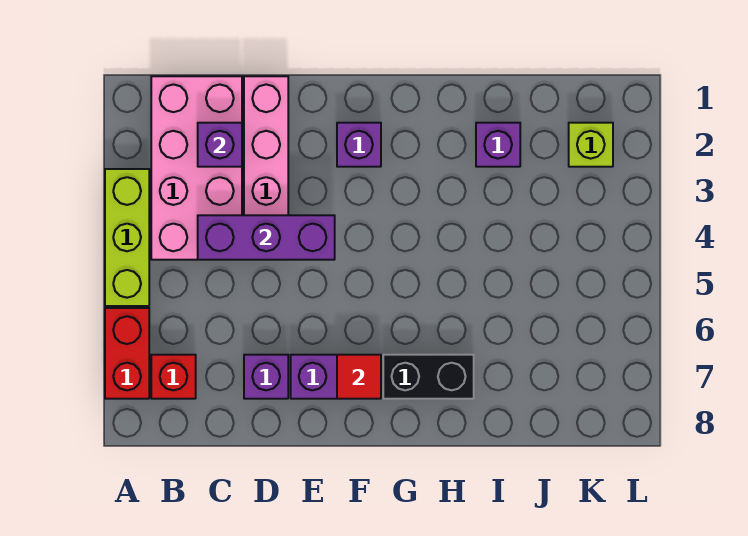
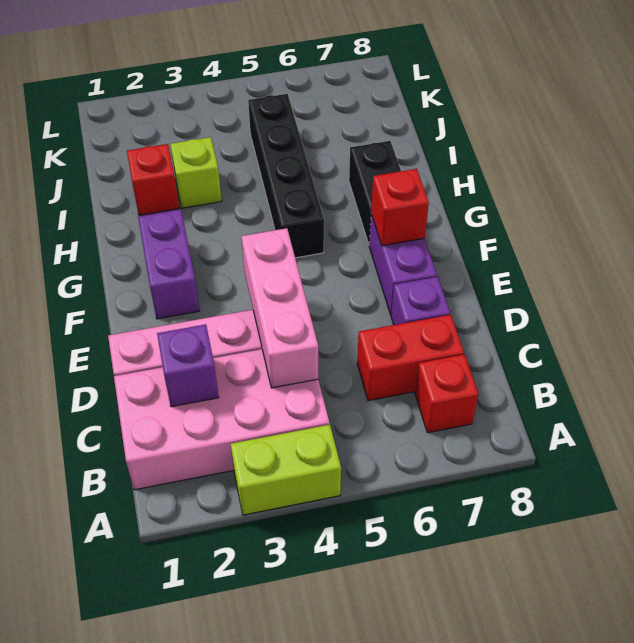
lime brick A3:A5 level 1 -> lime brick A3:A4 level 1
red brick A6:A7 level 1 -> red brick C6:C7 level 1
purple brick C4:E4 level 2 -> pink brick C4:E4 level 2
purple brick F2 level 1 -> purple brick F2:G2 level 1
red tile F7 level 2 -> red brick F7 level 2
none -> black brick G5:J5 level 1
purple brick I2 level 1 -> red brick I2 level 1
lime brick K2 level 1 -> lime brick I3 level 1

